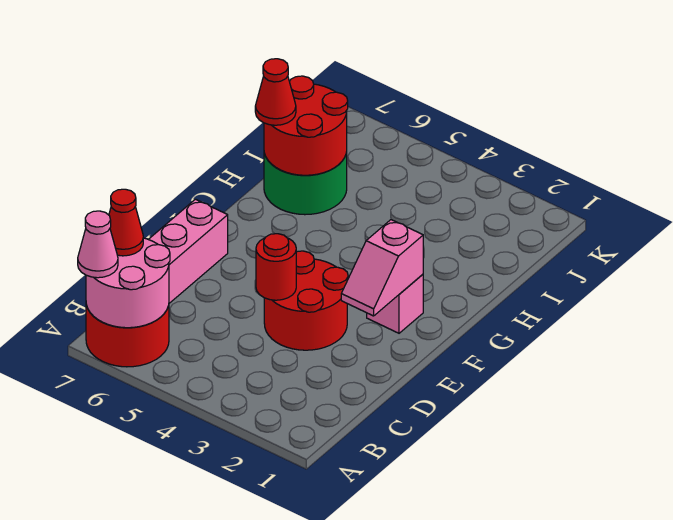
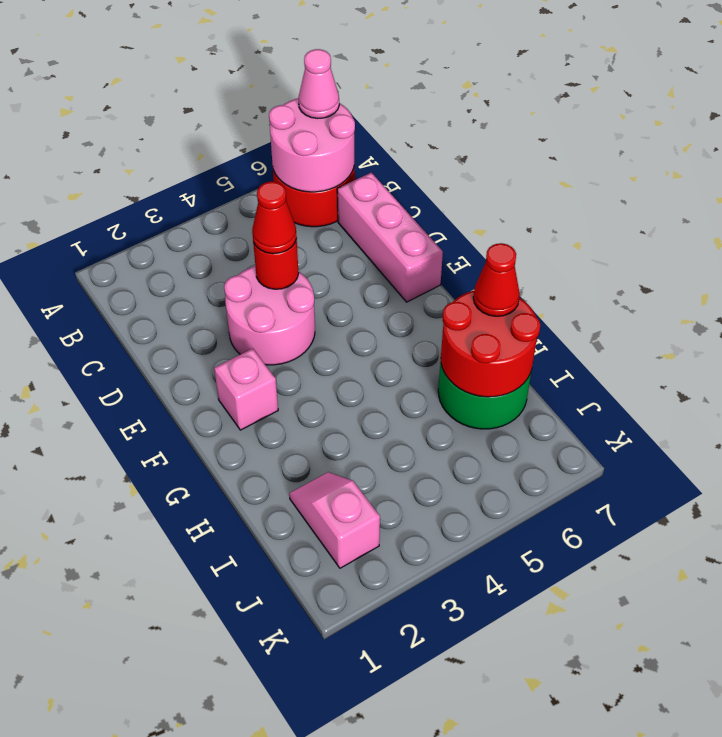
red cone B7 level 3 -> red cone D4 level 3
red round brick D3:E4 level 1 -> pink round brick D3:E4 level 1
pink slope E2:F2 level 2 top F -> pink slope I2:J2 level 1 top J

